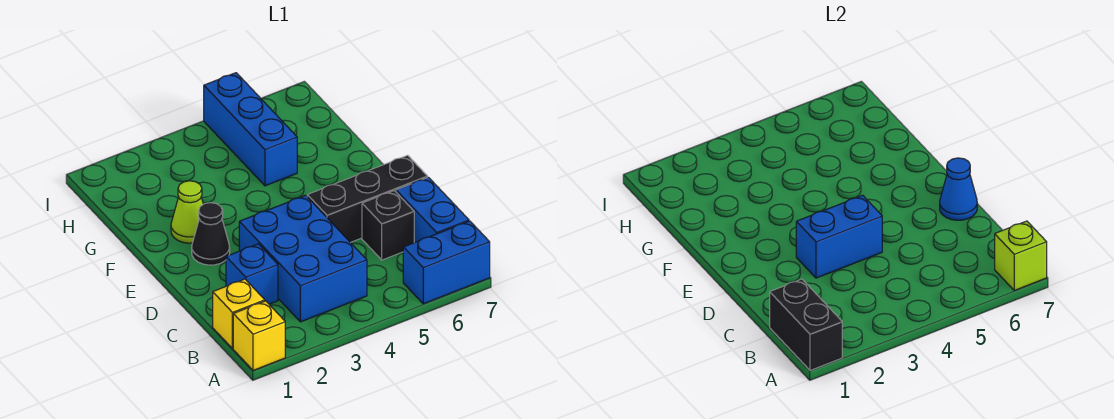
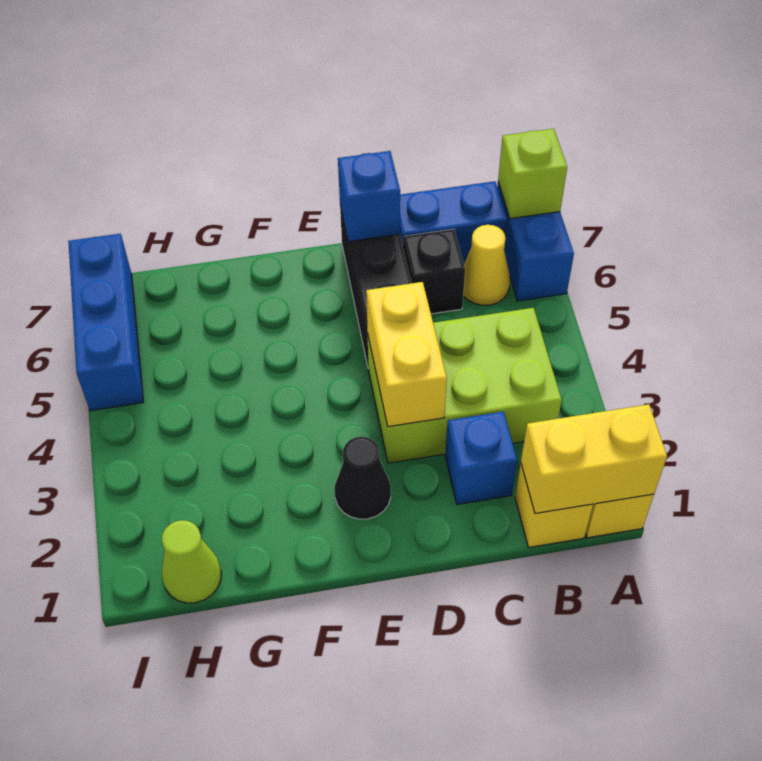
black brick A1:B1 level 2 -> yellow brick A1:B1 level 2
blue brick B3:D4 level 1 -> lime brick B3:D4 level 1
none -> yellow cone B6 level 1
blue brick D3:D4 level 2 -> yellow brick D3:D4 level 2
blue cone D7 level 2 -> blue brick D7 level 2
lime cone F2 level 1 -> lime cone H1 level 1
blue brick G5:I5 level 1 -> blue brick I5:I7 level 1

